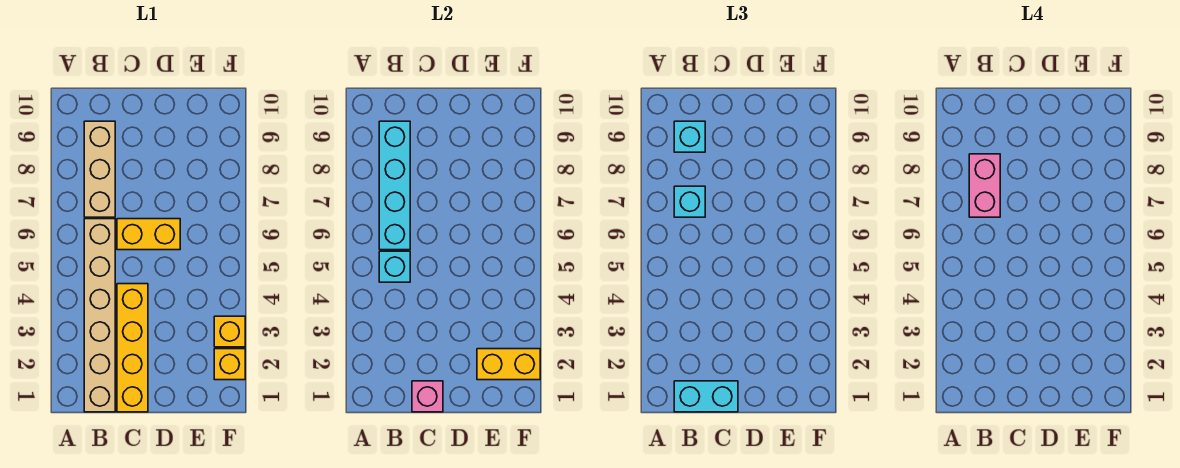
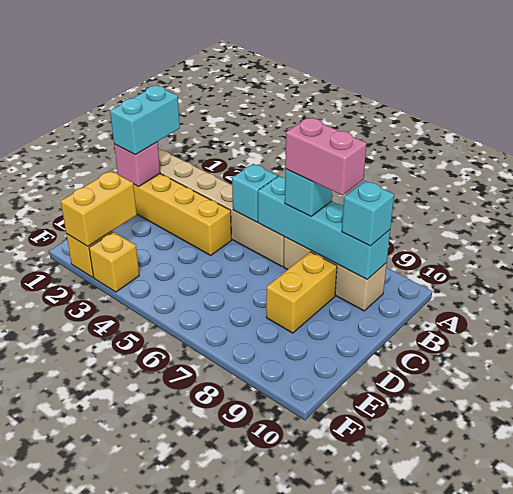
yellow brick C6:D6 level 1 -> yellow brick C8:D8 level 1

